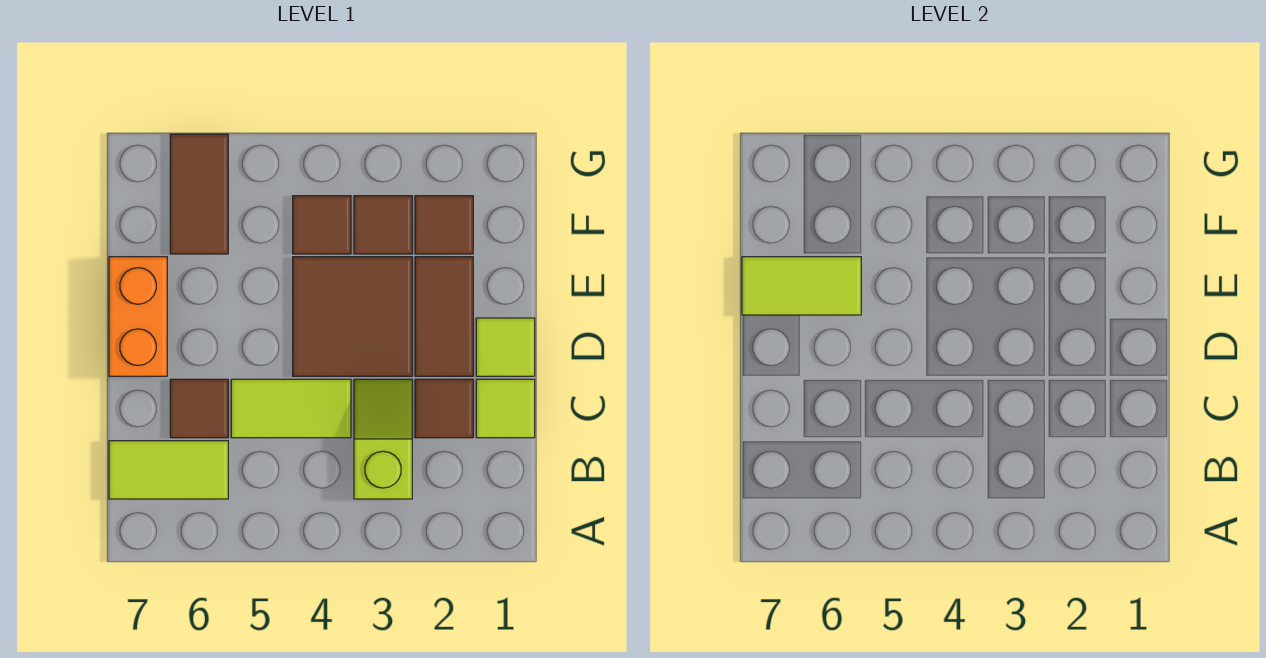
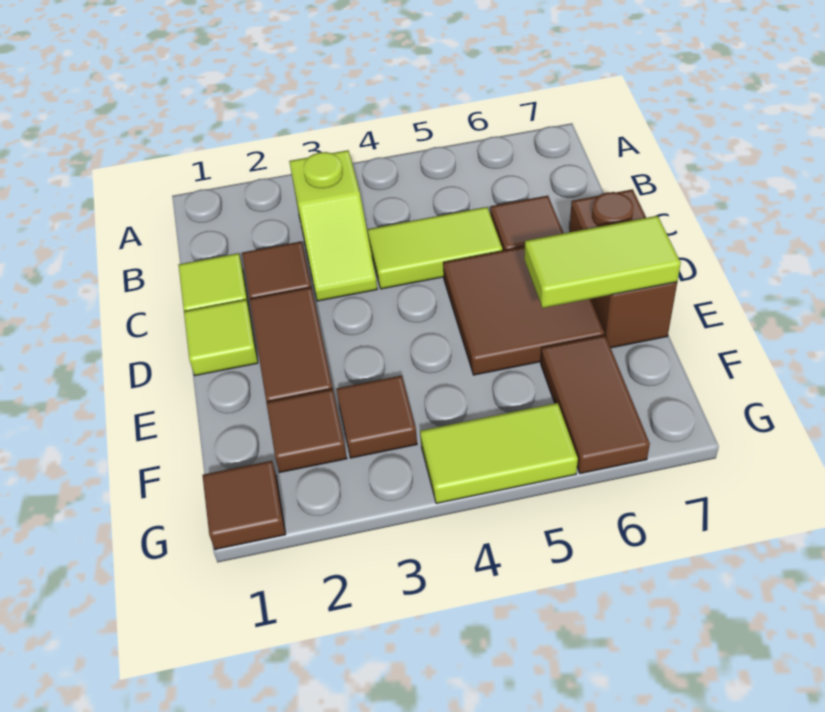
lime tile B6:B7 level 1 -> lime tile G4:G5 level 1
brown tile D3:E4 level 1 -> brown tile D5:E6 level 1
orange brick D7:E7 level 1 -> brown brick D7:E7 level 1
brown tile F4 level 1 -> brown tile G1 level 1

